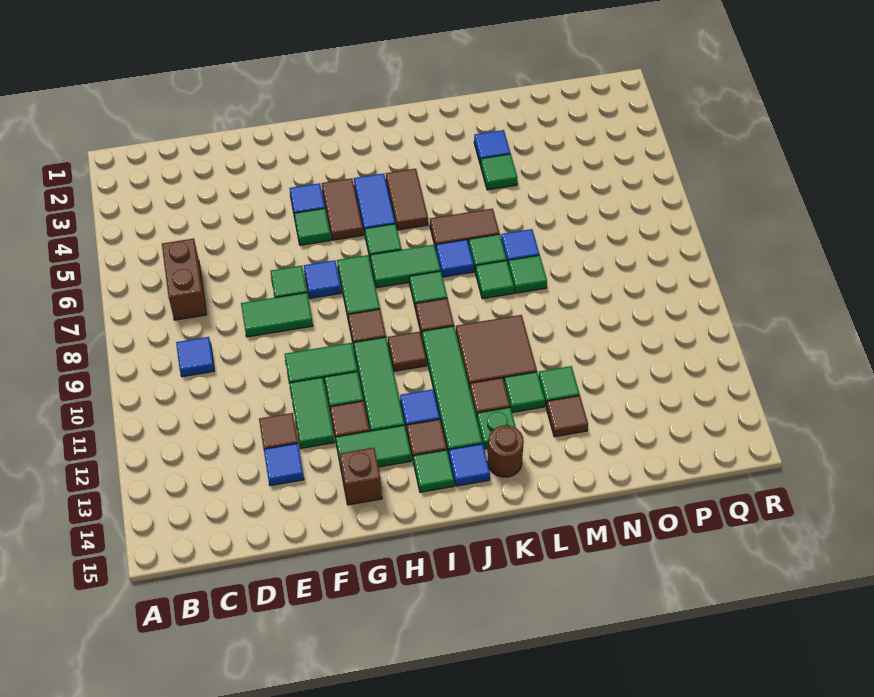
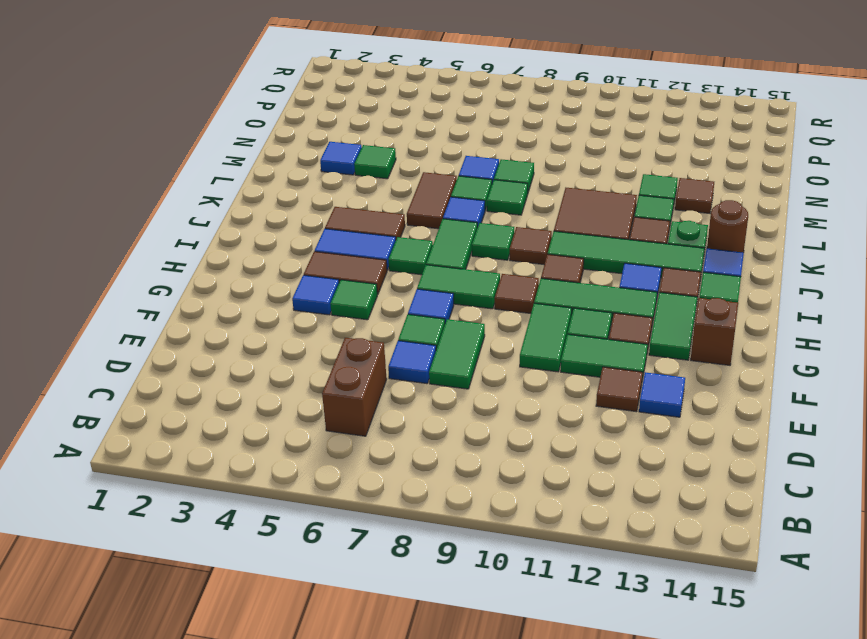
brown brick C6:C7 level 1 -> brown brick C6:D6 level 1
blue tile C9 level 1 -> blue tile E7 level 1

